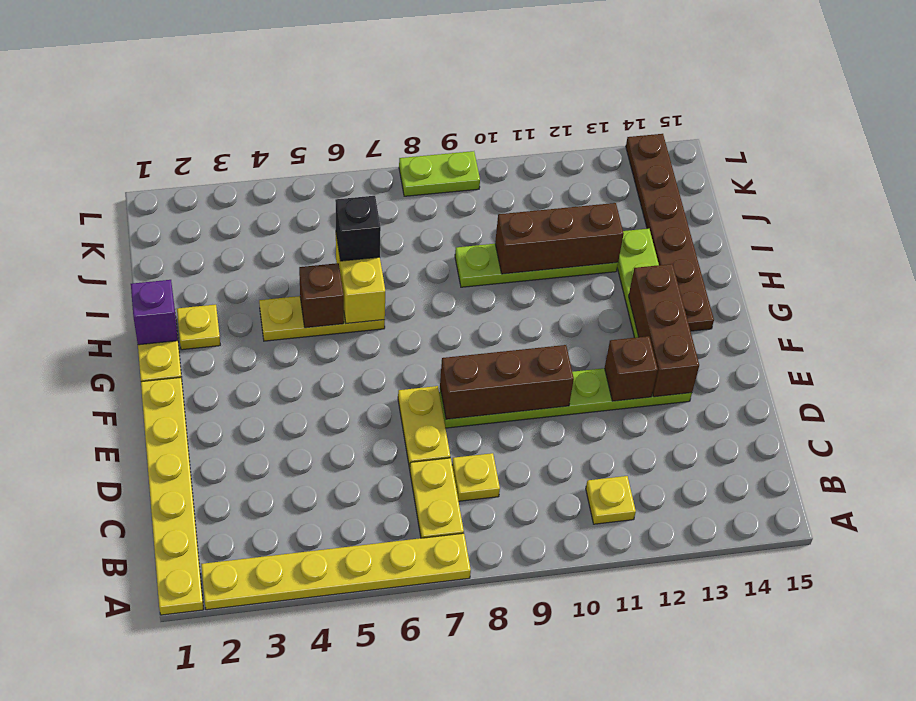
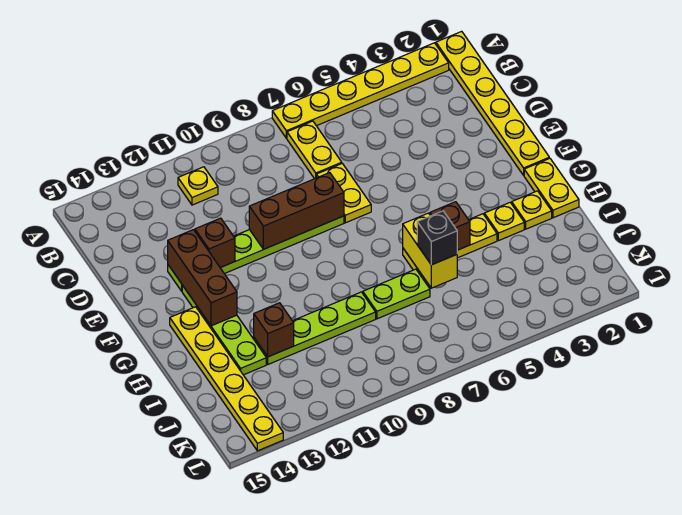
yellow plate C8 level 1 -> yellow plate H3 level 1
brown plate G14:L14 level 1 -> yellow plate G14:L14 level 1
purple brick H1 level 2 -> none
brown brick I10:I12 level 2 -> brown brick I12 level 2
lime plate L8:L9 level 1 -> lime plate I7:I8 level 1

